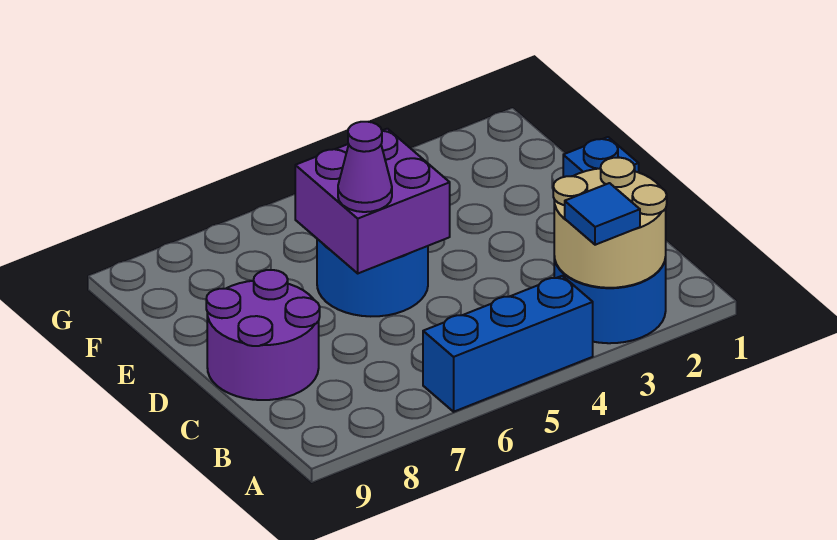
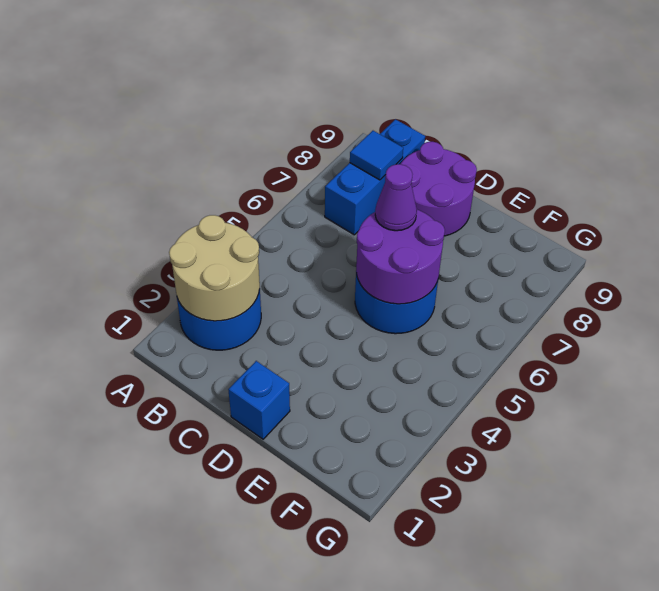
blue tile A3 level 3 -> blue tile B8 level 2
blue brick A4:A6 level 1 -> blue brick B7:B9 level 1
purple brick D5:E6 level 2 -> purple round brick D5:E6 level 2

